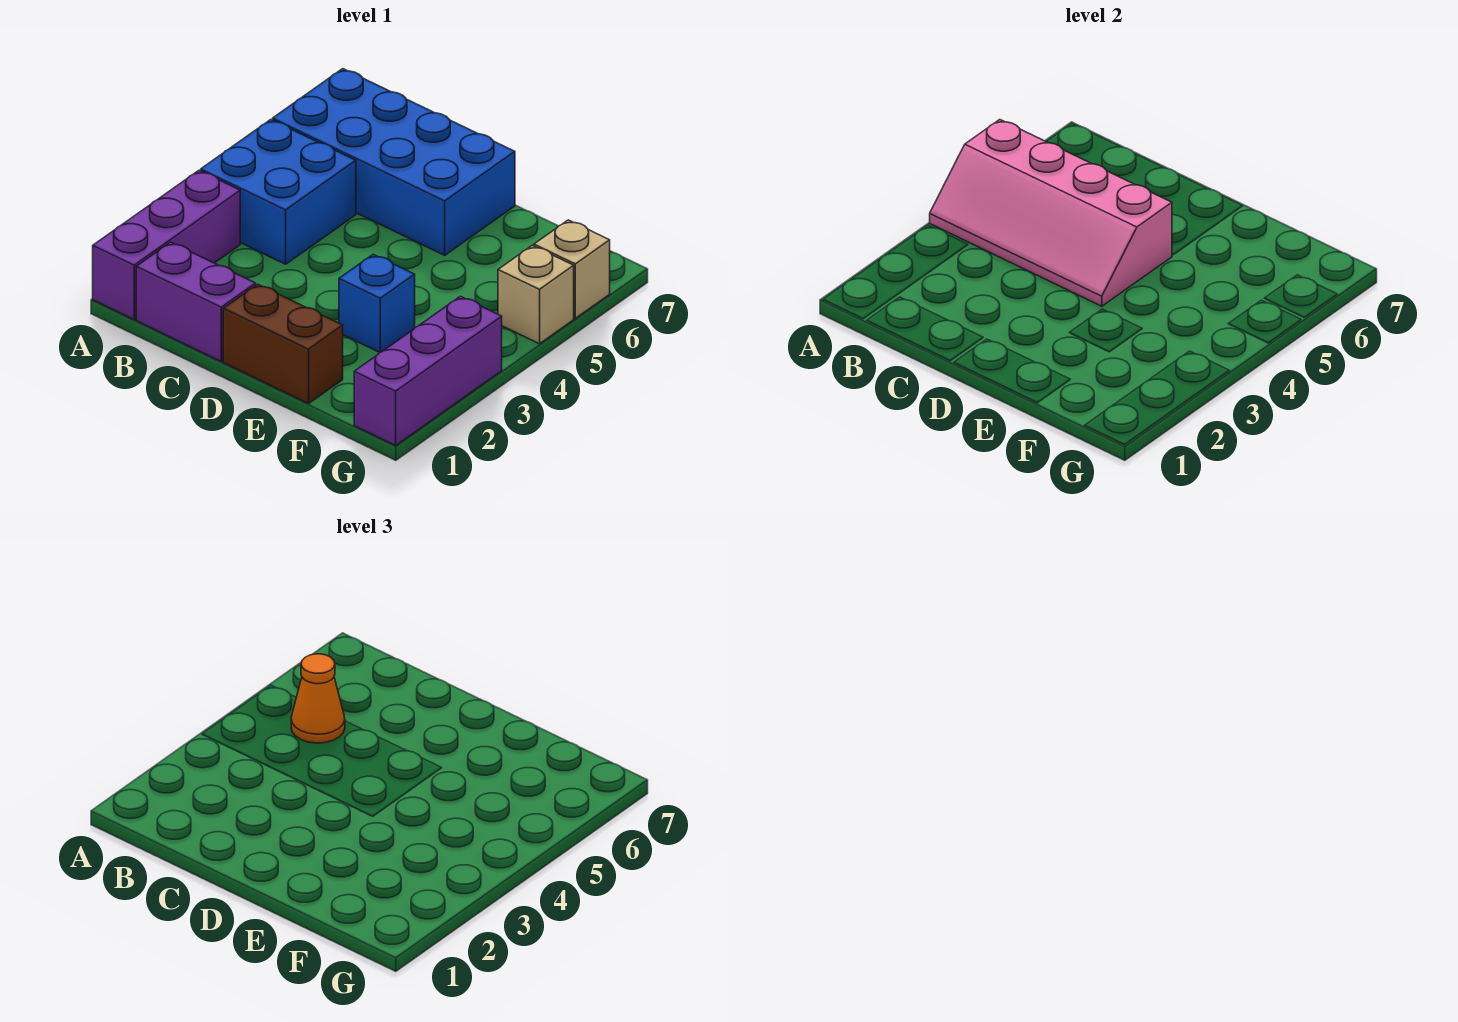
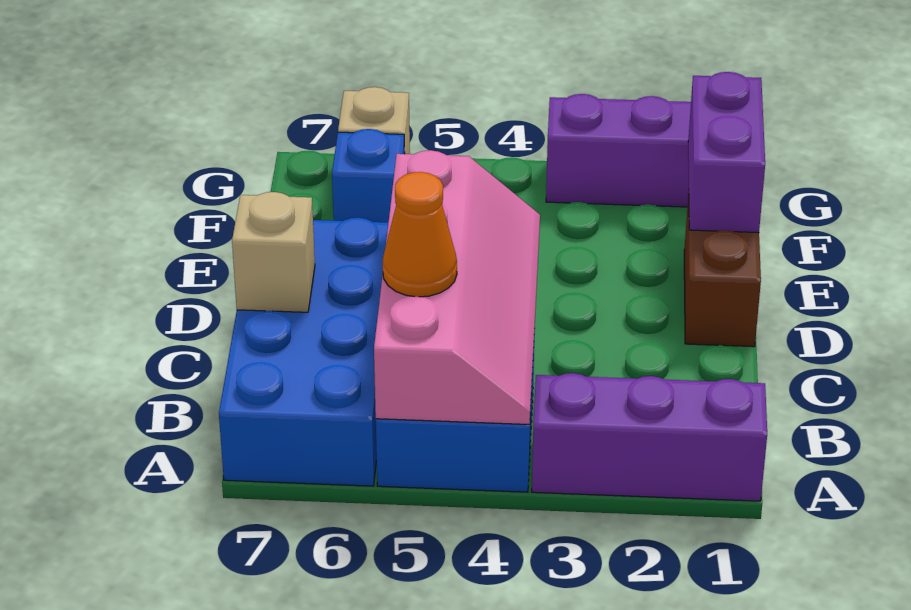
purple brick B1:C1 level 1 -> purple brick E1:F1 level 2
blue brick E3 level 1 -> blue brick F6 level 1
tan brick G5 level 1 -> tan brick C7 level 2

